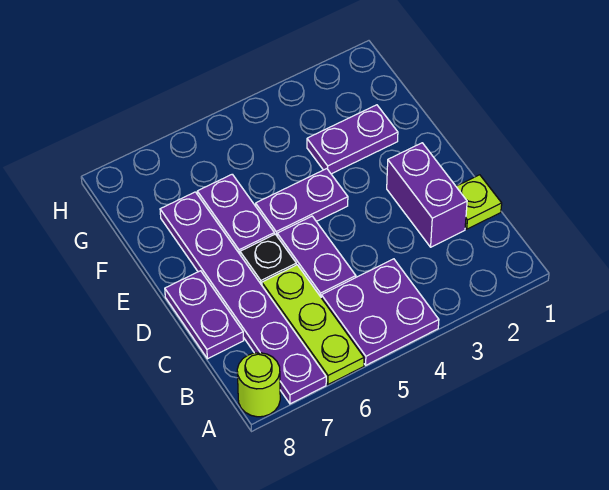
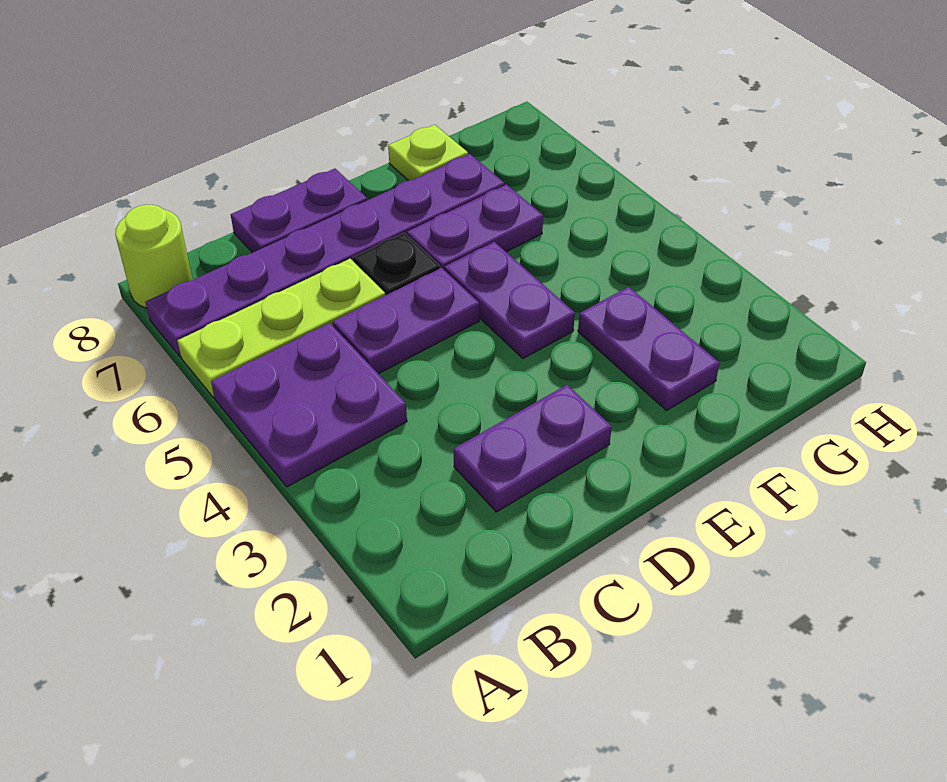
lime plate C1 level 1 -> lime plate F8 level 1
purple brick C2:D2 level 1 -> purple plate C2:D2 level 1

